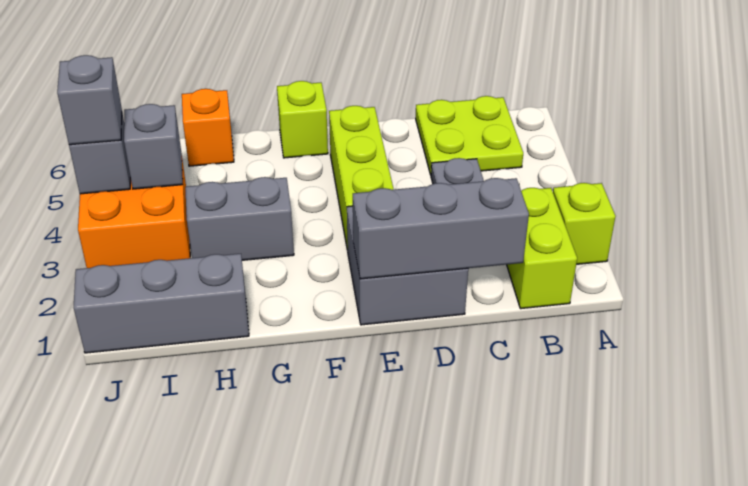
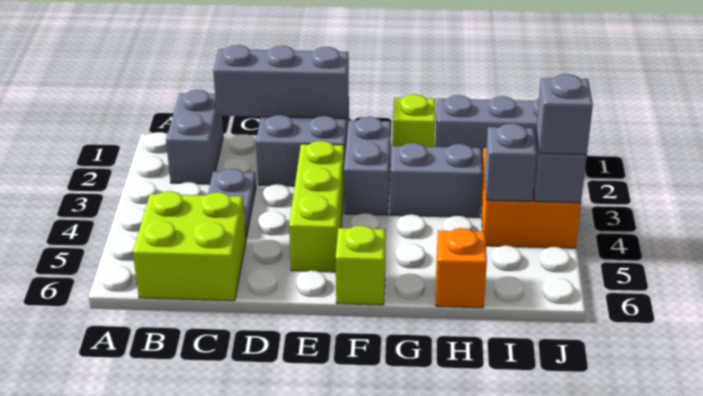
lime brick A2 level 1 -> lime brick G1 level 1
lime brick B1:B2 level 1 -> grey brick B1:B2 level 1
lime plate B5:C6 level 1 -> lime brick B5:C6 level 1
none -> grey brick F2:F3 level 1

